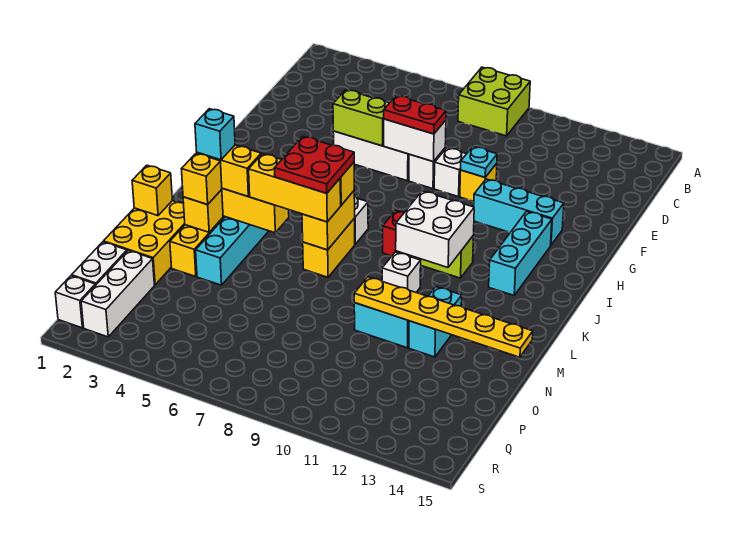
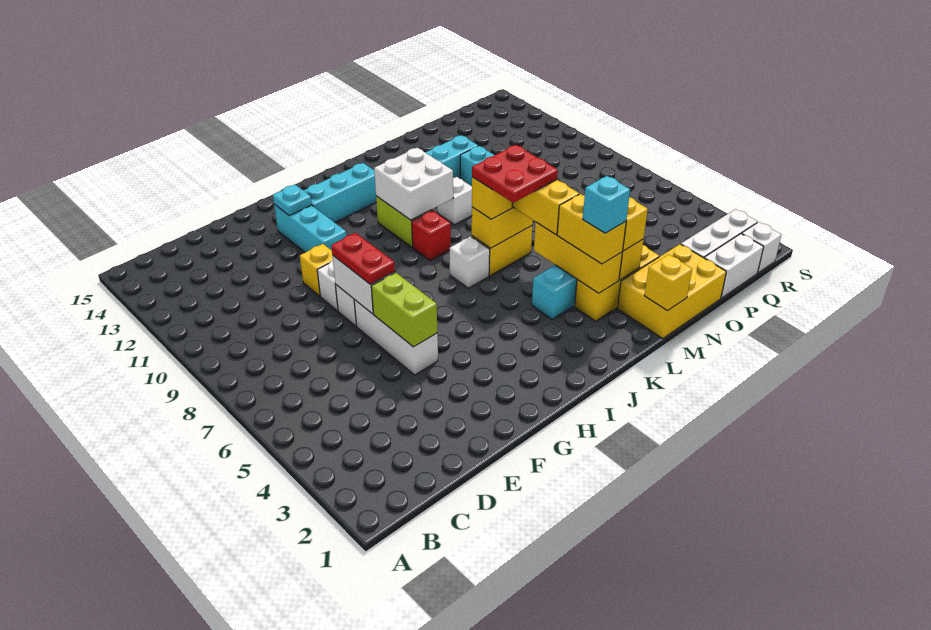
lime brick A8:B9 level 1 -> none
cyan plate F10 level 2 -> cyan plate G13 level 2
yellow plate N10:N15 level 2 -> none

